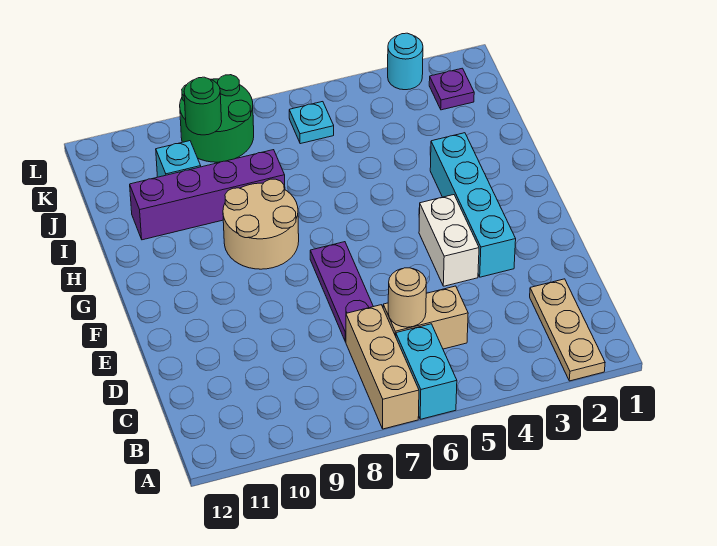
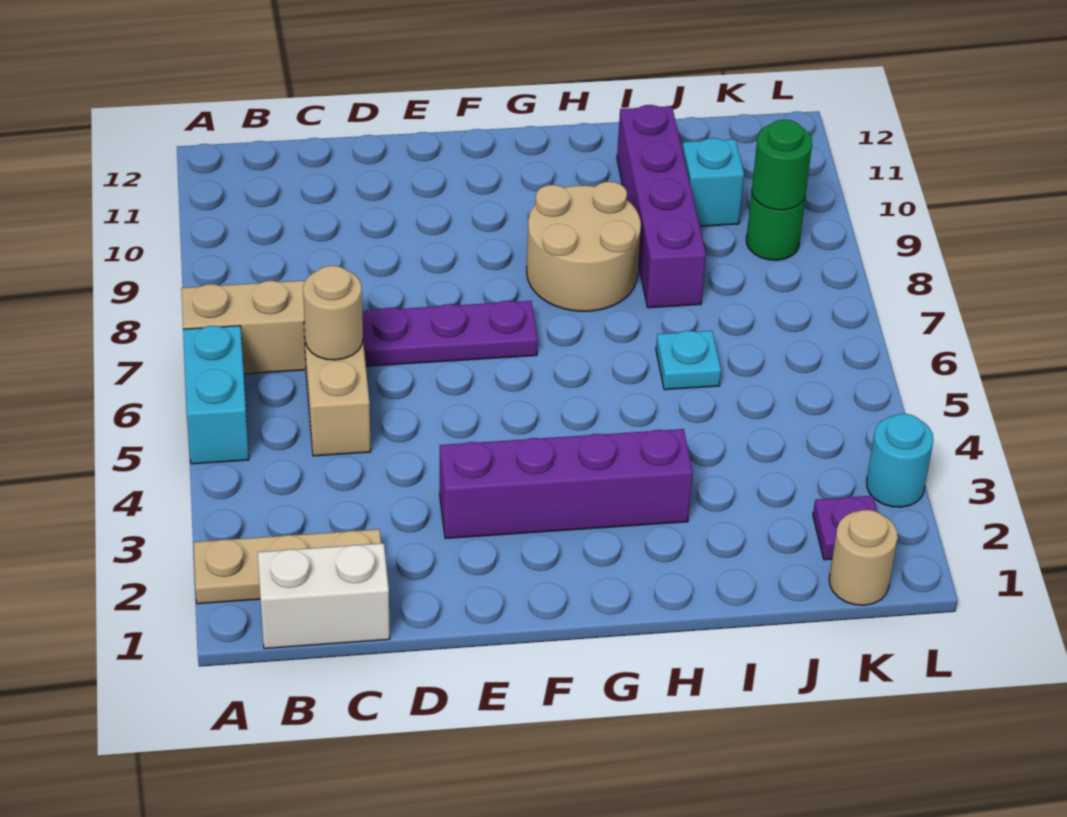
cyan brick A6:B6 level 1 -> cyan brick A5:A6 level 1
cyan brick E3:H3 level 1 -> purple brick E3:H3 level 1
white brick E4:F4 level 1 -> white brick B1:C1 level 1
none -> tan round brick K1 level 1
cyan plate K6 level 1 -> cyan plate I6 level 1
green round brick K8:L9 level 1 -> green round brick K9 level 1

